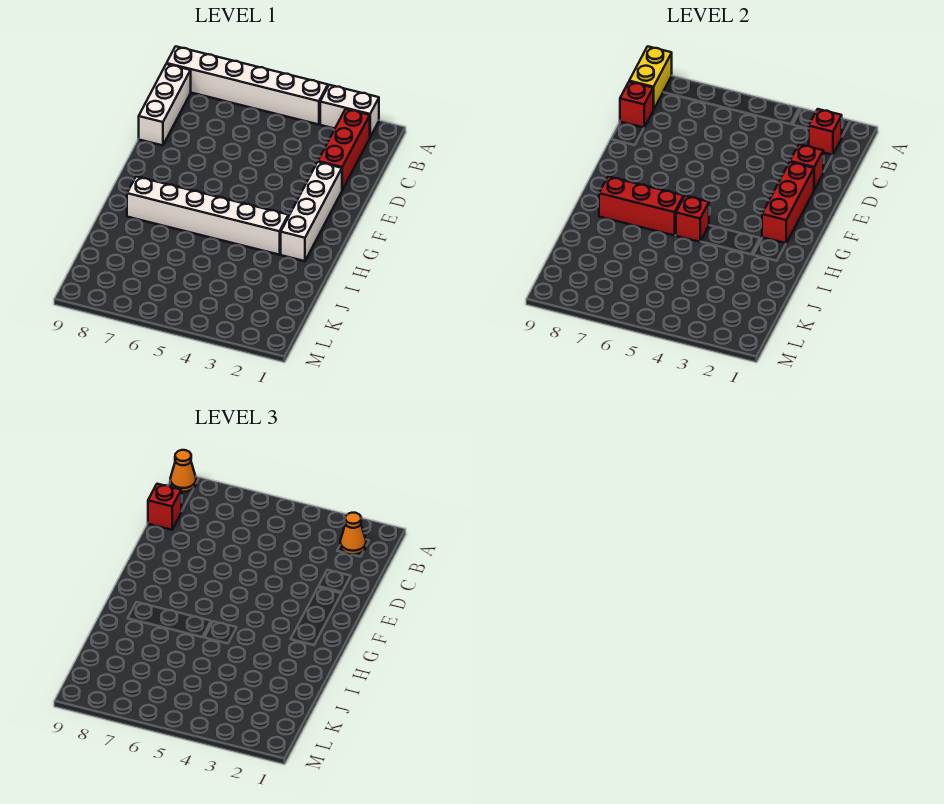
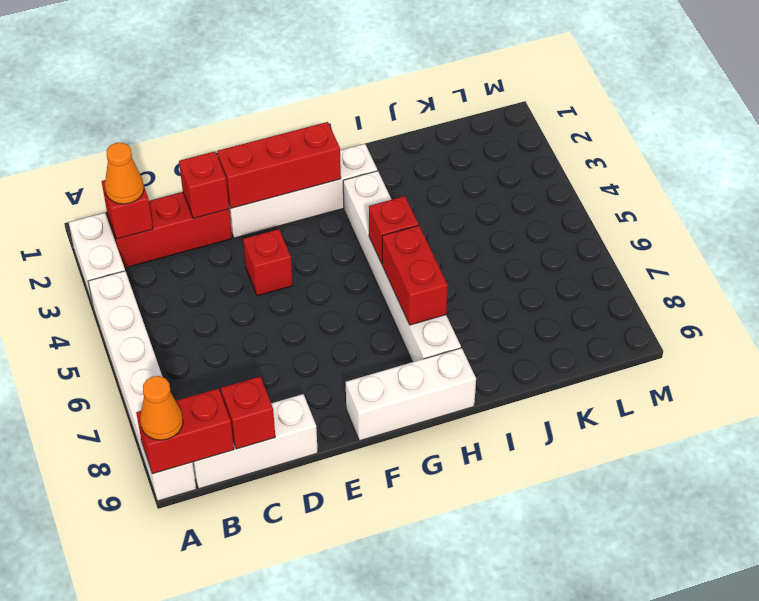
yellow brick A9:B9 level 2 -> red brick A9:B9 level 2
red brick C9 level 3 -> red brick E4 level 1
none -> white brick F9:H9 level 1
red brick H6:H8 level 2 -> red brick H6:H7 level 2

